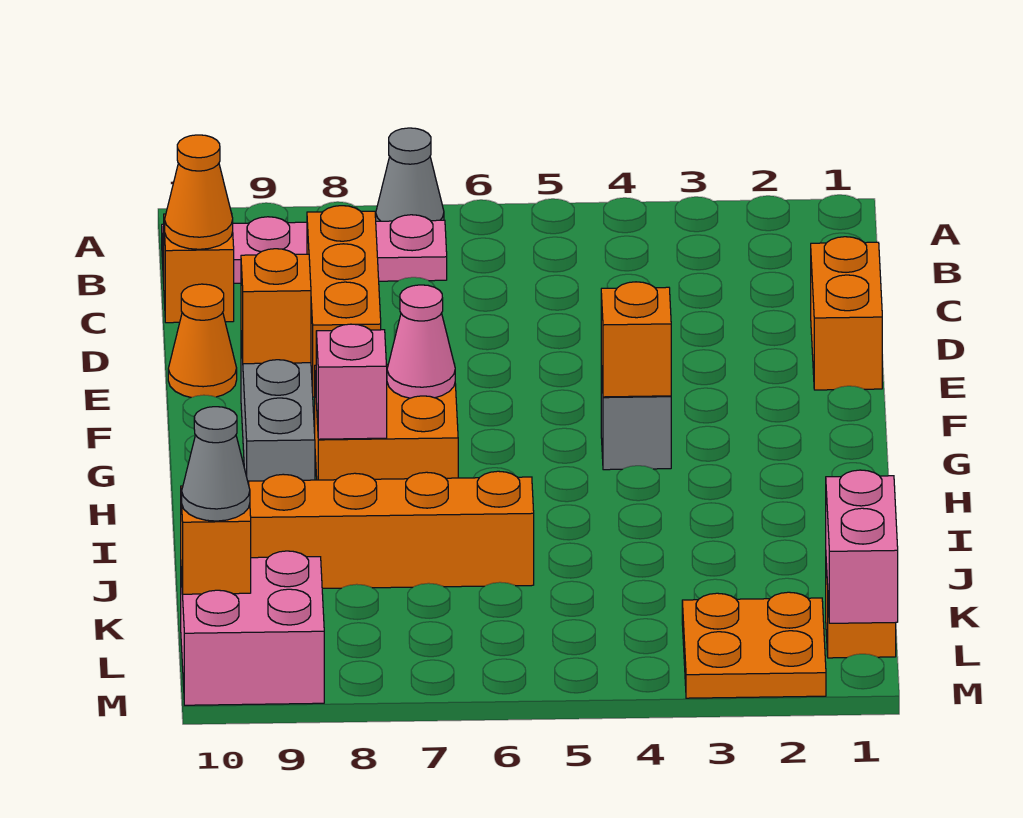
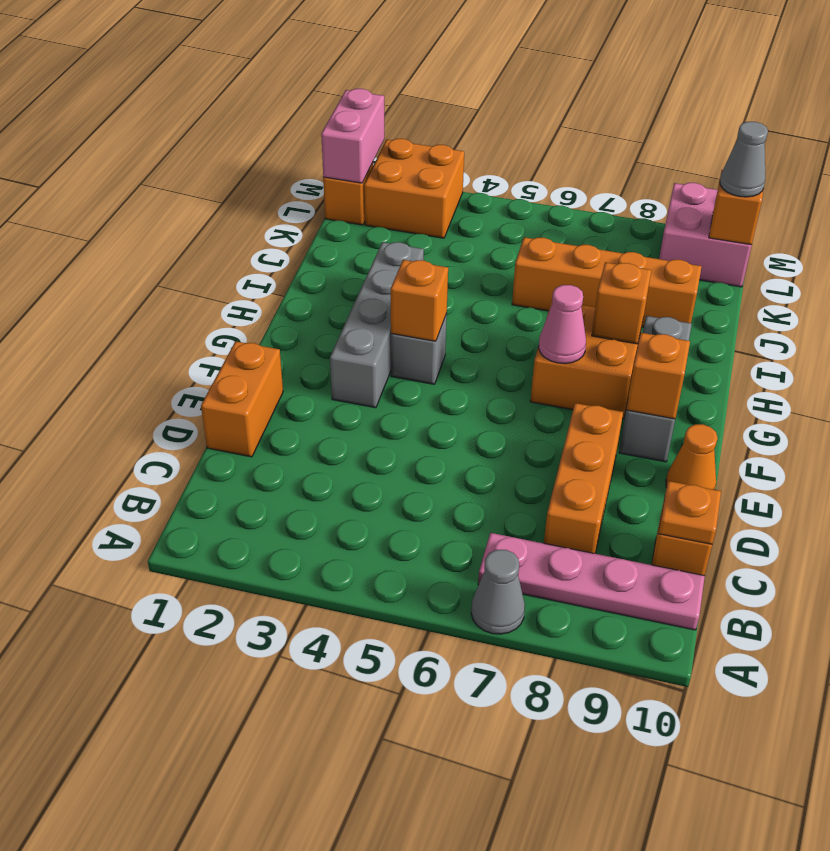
orange cone C10 level 2 -> orange plate C10 level 2
none -> grey brick F3:I3 level 1
pink brick H8 level 2 -> orange brick H8 level 2
orange plate L2:M3 level 1 -> orange brick L2:M3 level 1

